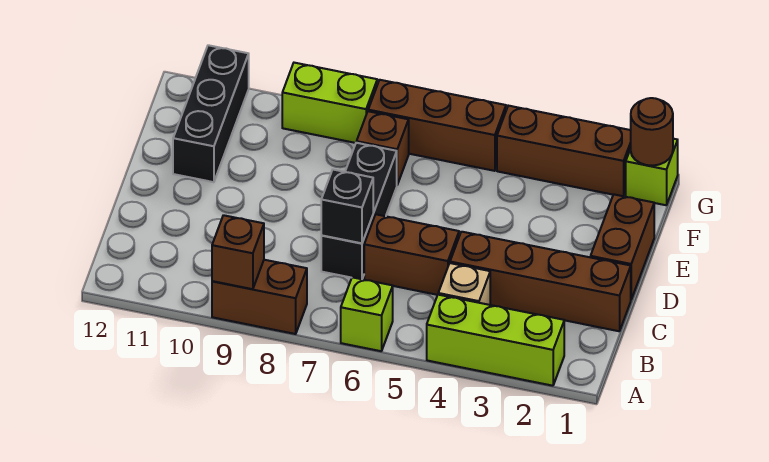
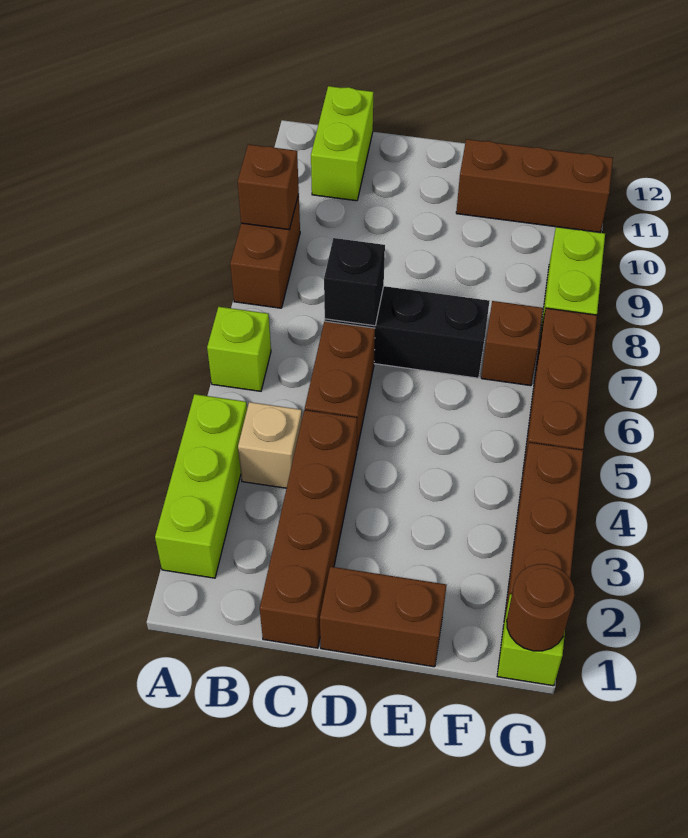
none -> lime brick B11:B12 level 1
black brick E11:G11 level 1 -> brown brick E11:G11 level 1

